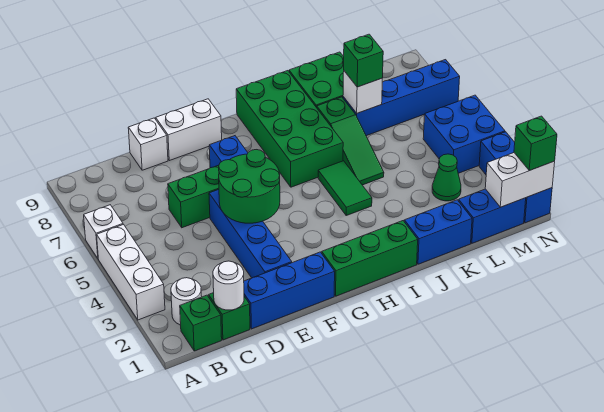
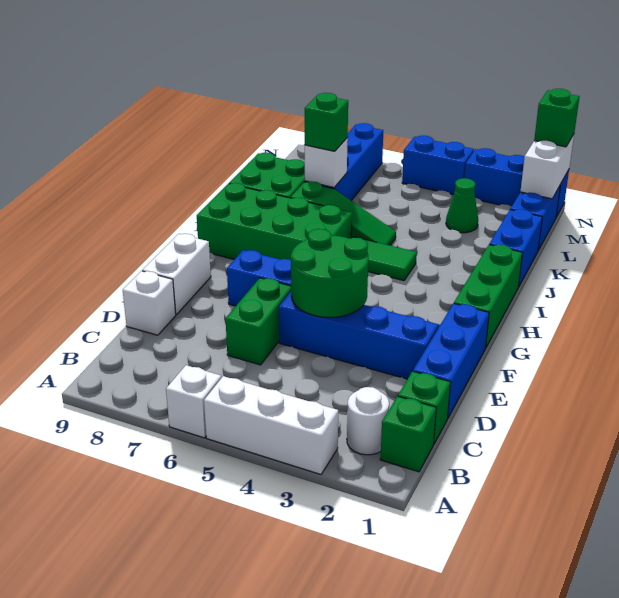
white round brick C1 level 2 -> none
blue brick M4:N5 level 1 -> blue brick N4:N5 level 1

